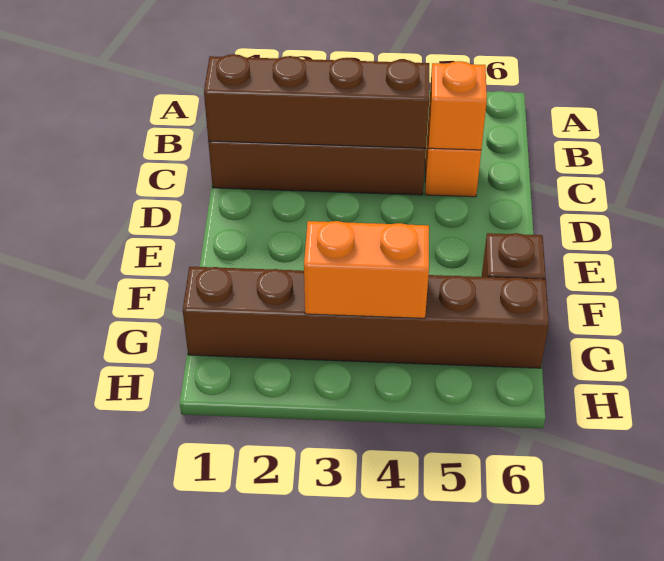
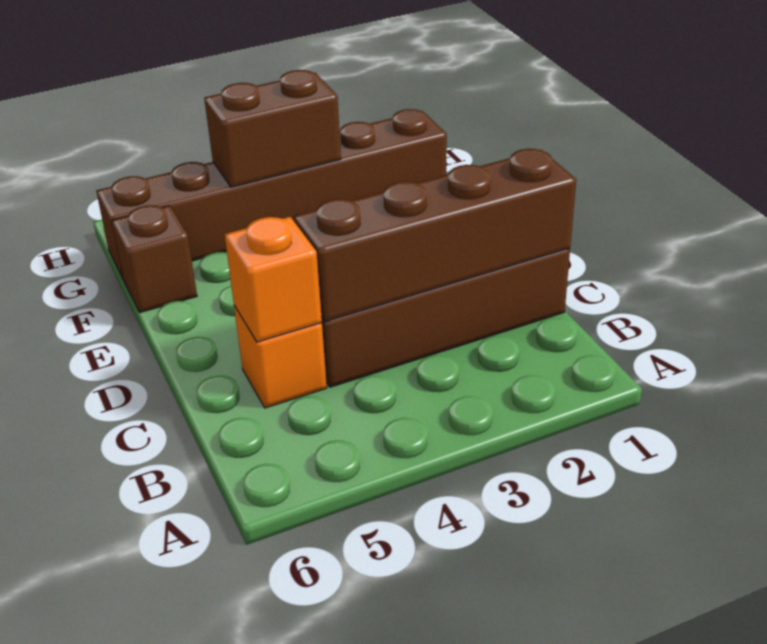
orange brick G3:G4 level 2 -> brown brick G3:G4 level 2

